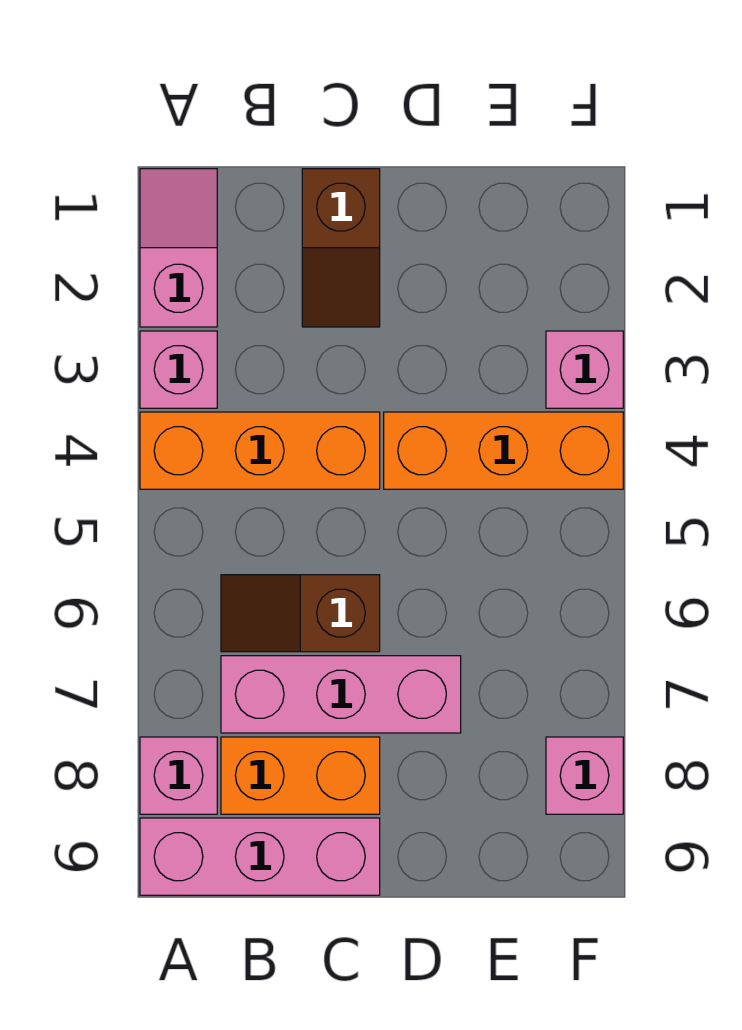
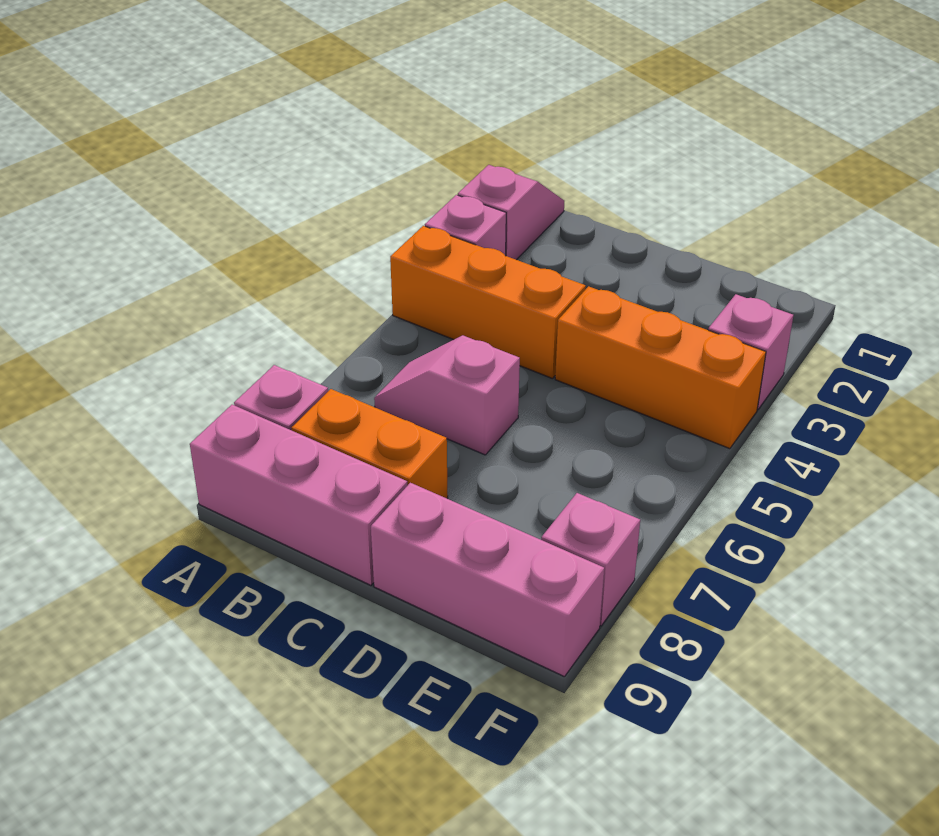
brown slope B6:C6 level 1 top C -> pink slope B6:C6 level 1 top C
pink brick B7:D7 level 1 -> pink brick D9:F9 level 1
brown slope C1:C2 level 1 top 1 -> none

